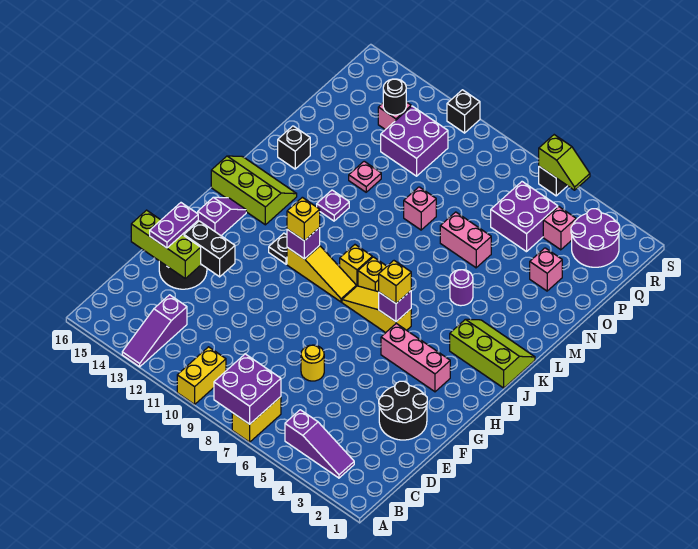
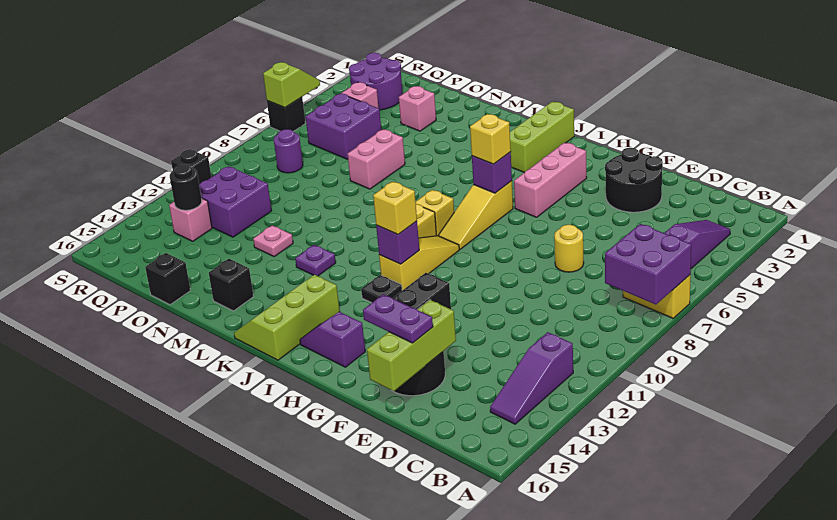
yellow brick A10:B10 level 1 -> none
purple slope A13:C13 level 1 top C -> purple slope B12:B14 level 1 top 12
purple round brick L5 level 1 -> purple round brick Q8 level 1
pink brick N9 level 1 -> none
none -> black brick O16 level 1

